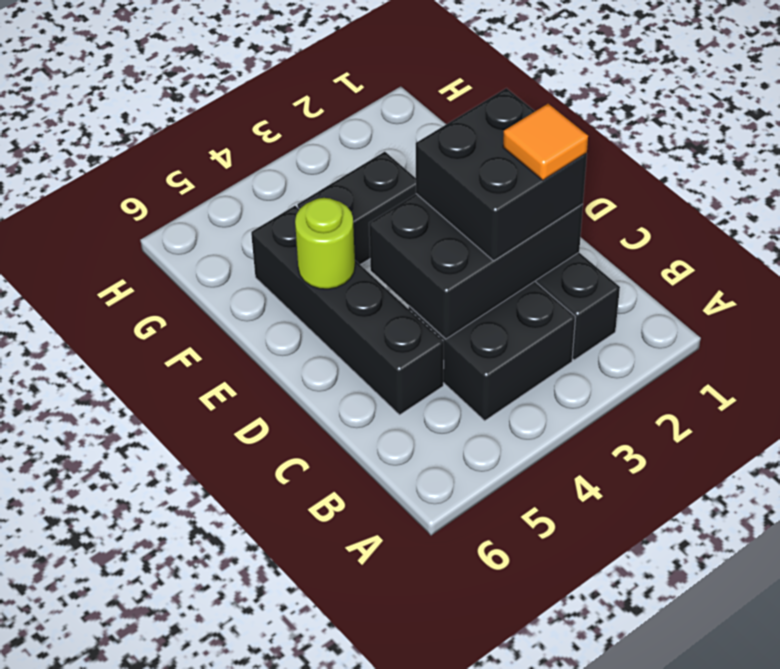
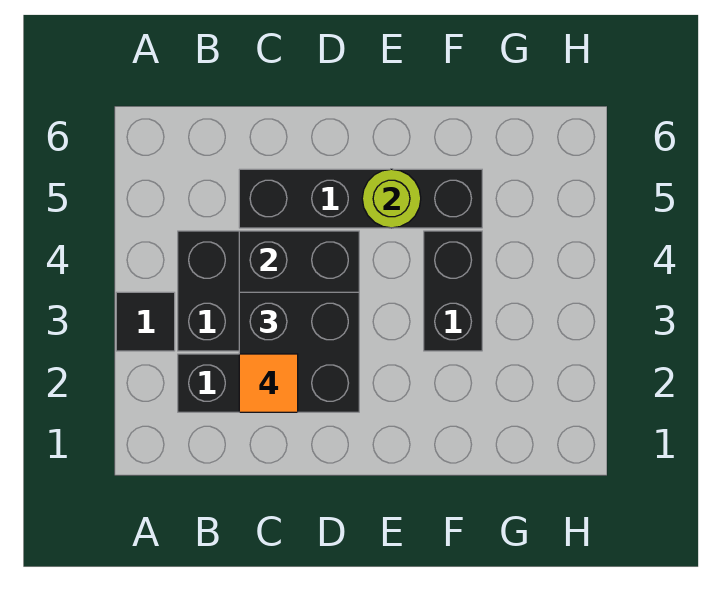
none -> black tile A3 level 1

